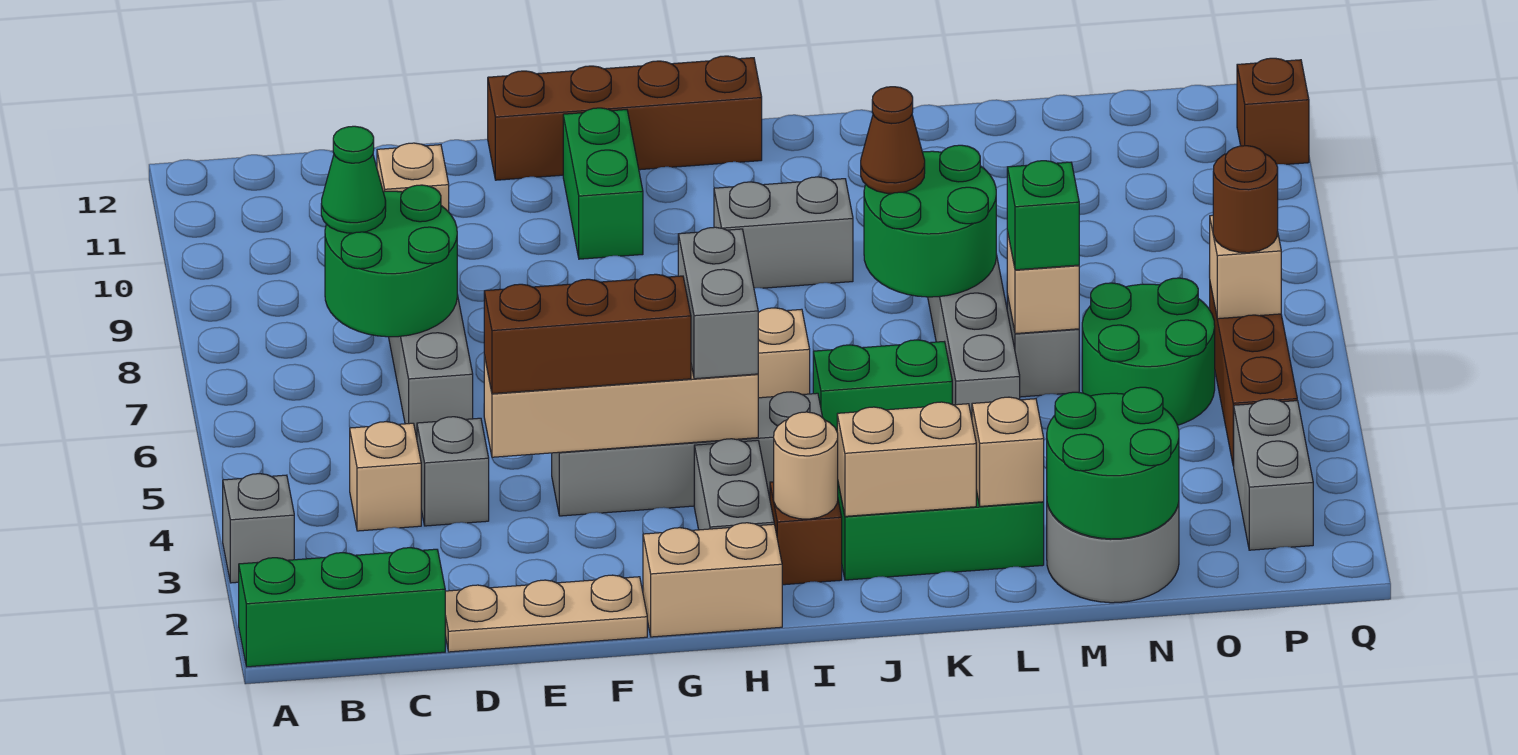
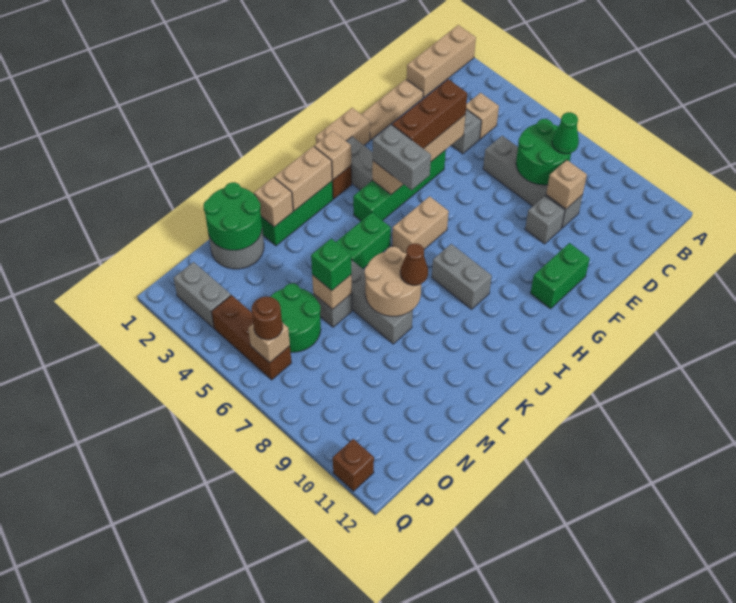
green brick A1:C1 level 1 -> tan brick A1:C1 level 1
grey brick A3 level 1 -> grey brick E9 level 1
grey brick F4:I4 level 1 -> green brick F4:I4 level 1
brown brick F12:I12 level 1 -> none
green brick G10:G11 level 1 -> green brick F11:G11 level 1
tan round brick I2 level 2 -> tan brick I2 level 2
grey brick I9:J9 level 1 -> grey brick I8:I9 level 1
green round brick K7:L8 level 2 -> tan round brick K7:L8 level 2

